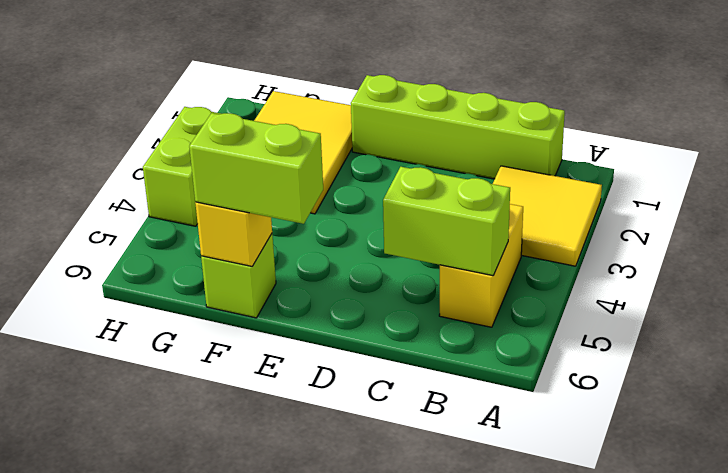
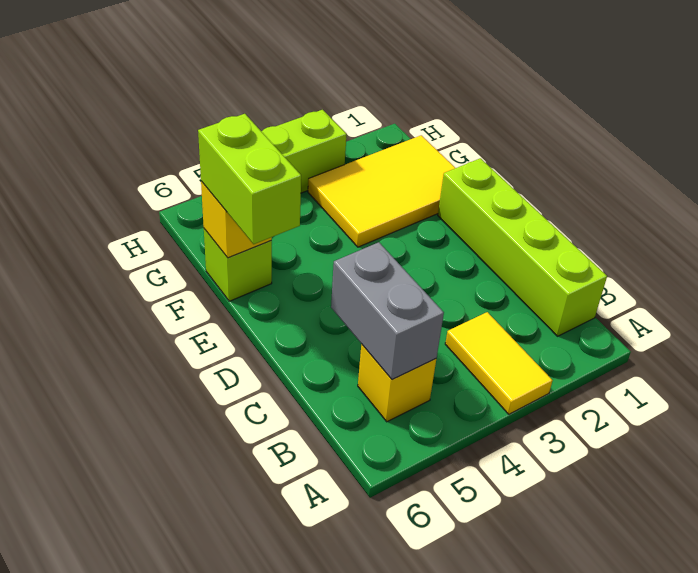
yellow tile A2:B3 level 1 -> yellow tile A3:B3 level 1
yellow brick B4:B5 level 1 -> yellow brick B5 level 1
lime brick B5:C5 level 2 -> grey brick B5:C5 level 2

